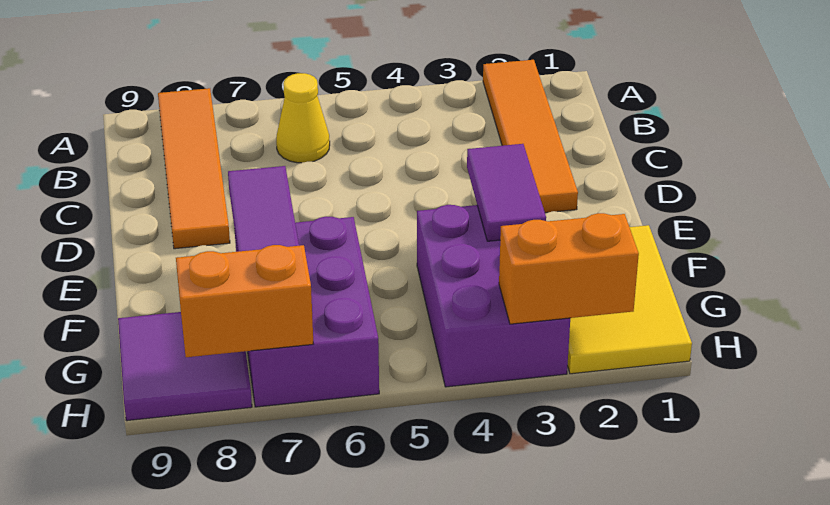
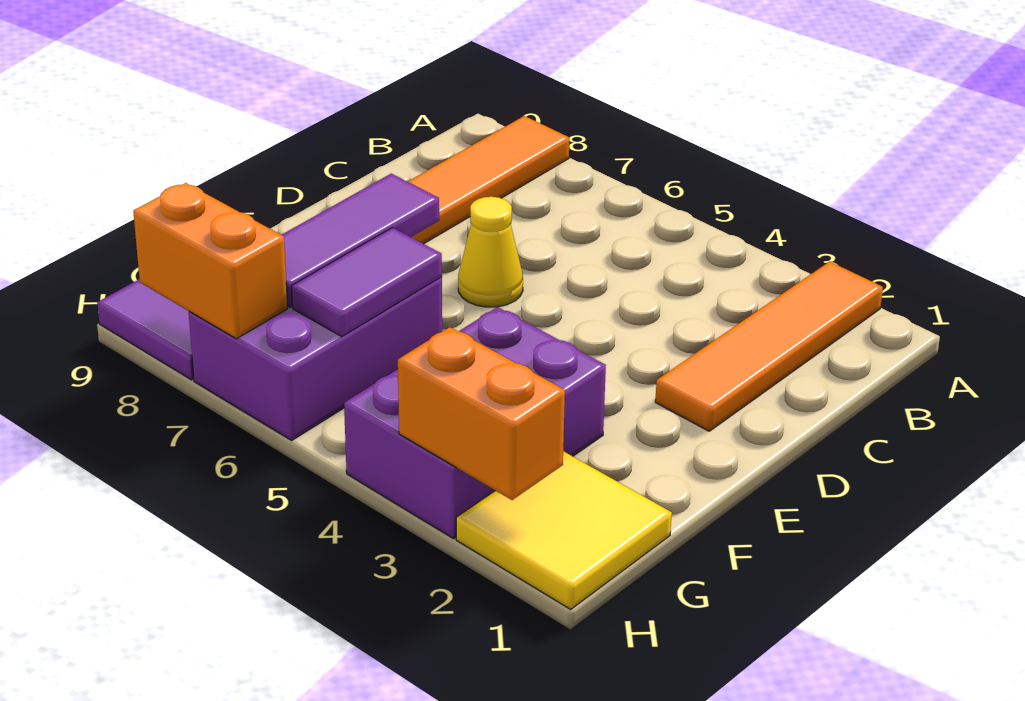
yellow cone B6 level 1 -> yellow cone D6 level 1
purple tile E3:F3 level 2 -> purple tile F6:G6 level 2
yellow tile F1:H2 level 1 -> yellow tile G1:H2 level 1

